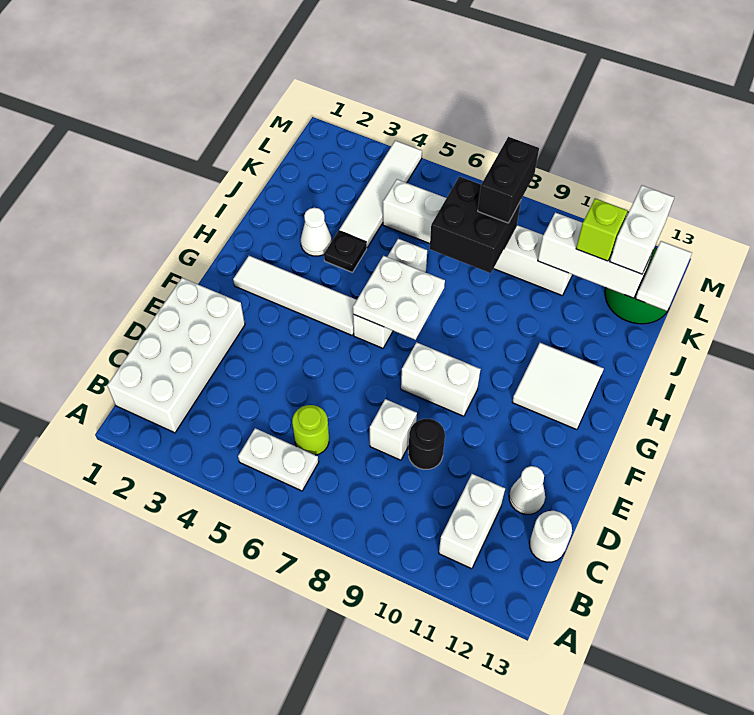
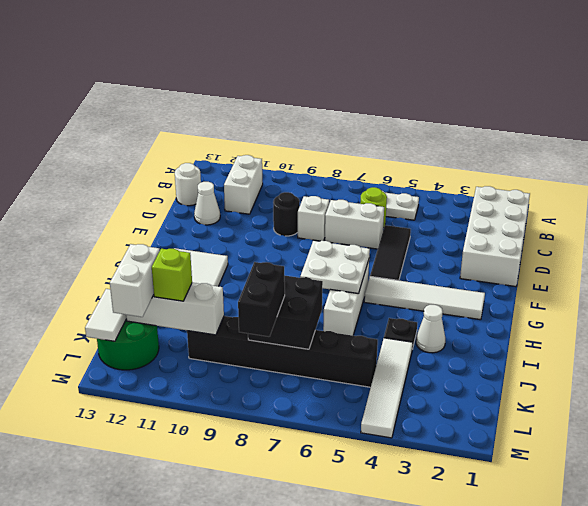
none -> black tile D5:F5 level 1
white brick F8:F9 level 1 -> white brick D6:D7 level 1
white brick K5:K10 level 1 -> black brick K5:K10 level 1

